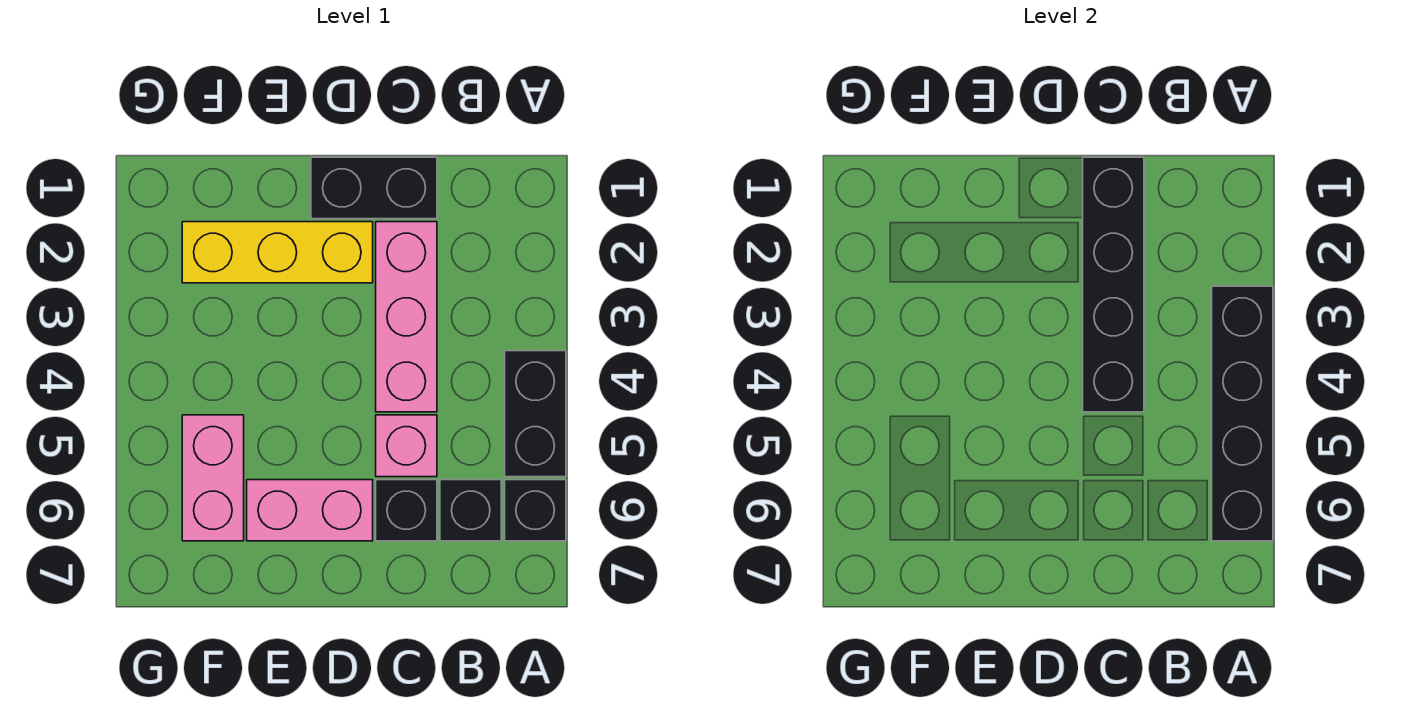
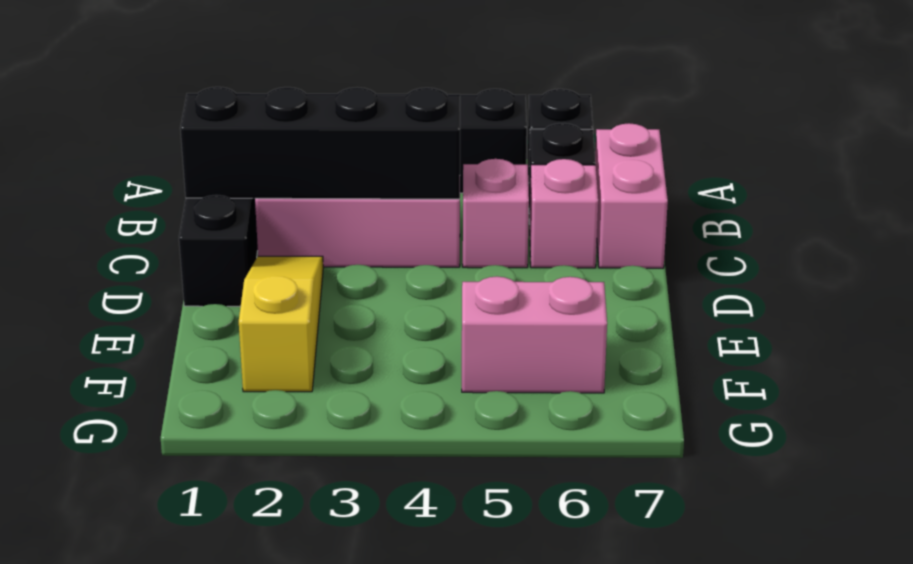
black brick A3:A6 level 2 -> none
black brick C6 level 1 -> pink brick C6 level 1
yellow brick D2:F2 level 1 -> yellow slope D2:F2 level 1 top F
pink brick D6:E6 level 1 -> pink brick B7:C7 level 1

